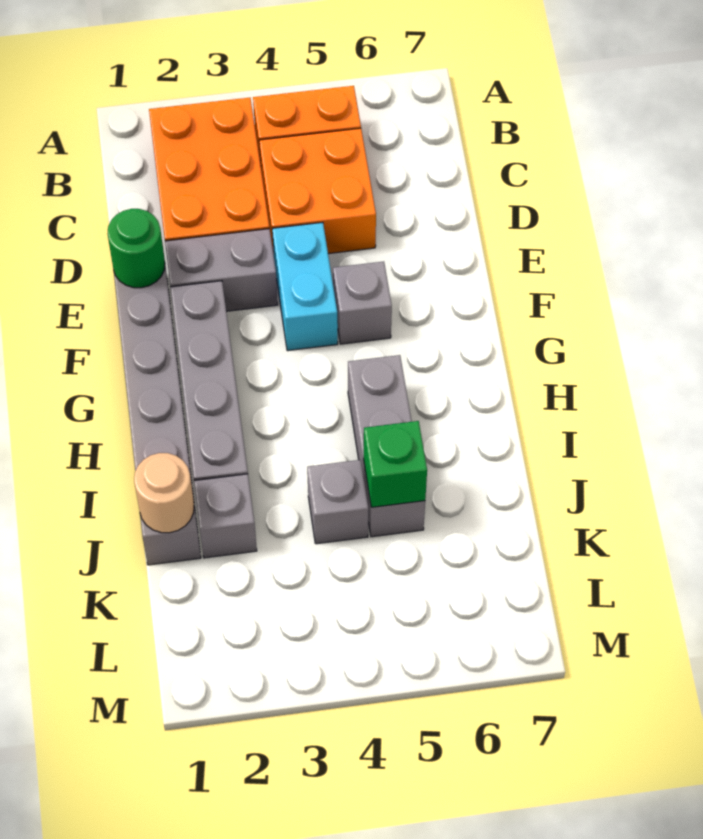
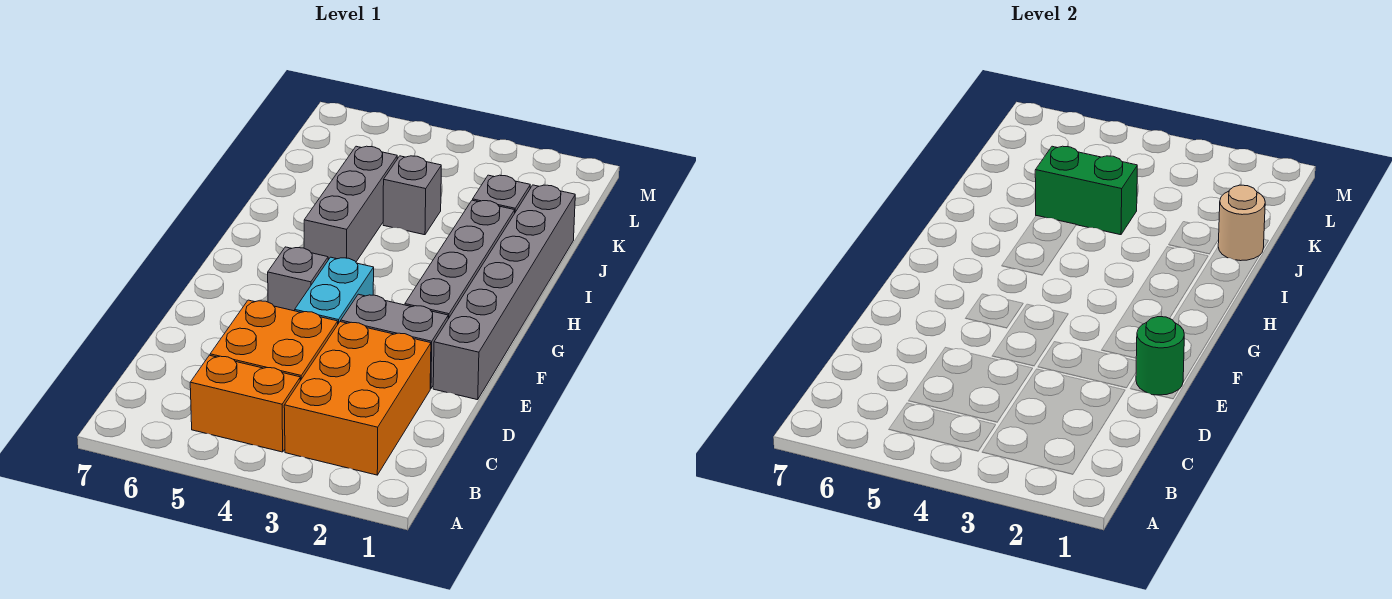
green brick J5 level 2 -> green brick J4:J5 level 2

